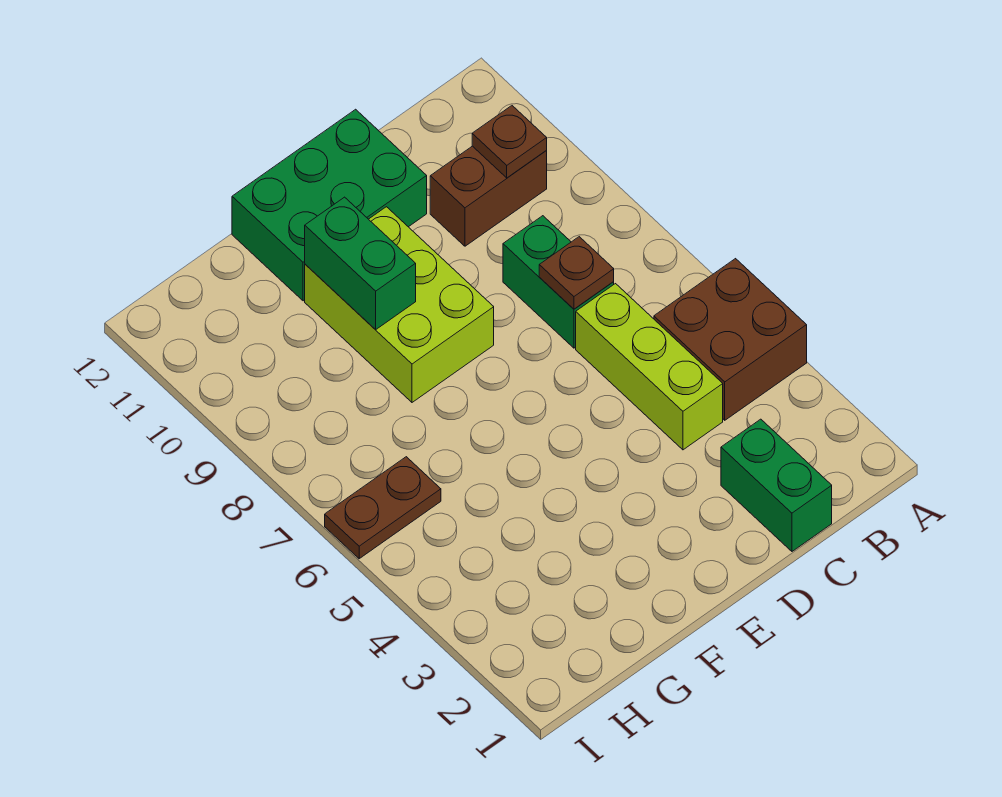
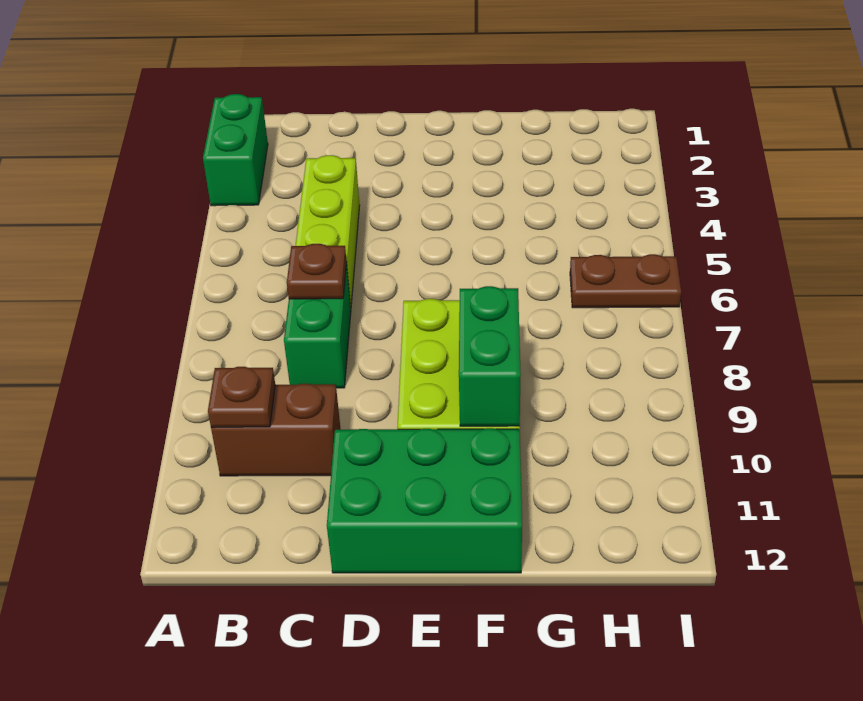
brown brick A4:B5 level 1 -> none
green brick C1:C2 level 1 -> green brick A2:A3 level 1

